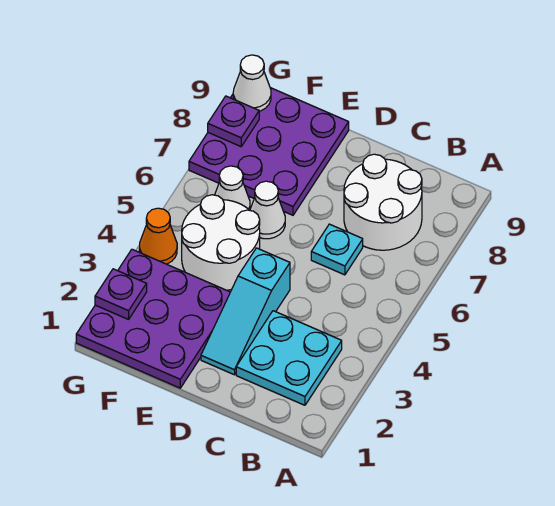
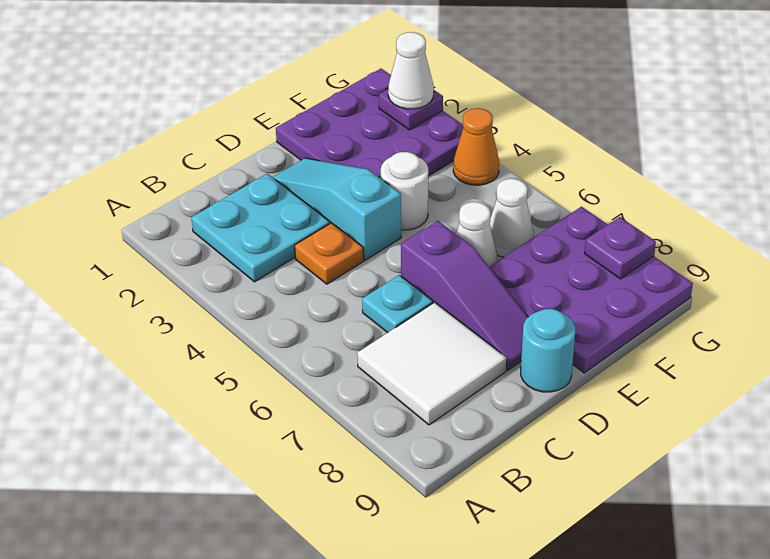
white round brick B7:C8 level 1 -> white tile B7:C8 level 1
none -> orange plate C4 level 1
none -> purple slope D6:D8 level 1 top 6
none -> cyan round brick D9 level 1
white round brick E4:F5 level 1 -> white round brick E4 level 1
white cone G9 level 2 -> white cone G2 level 3

